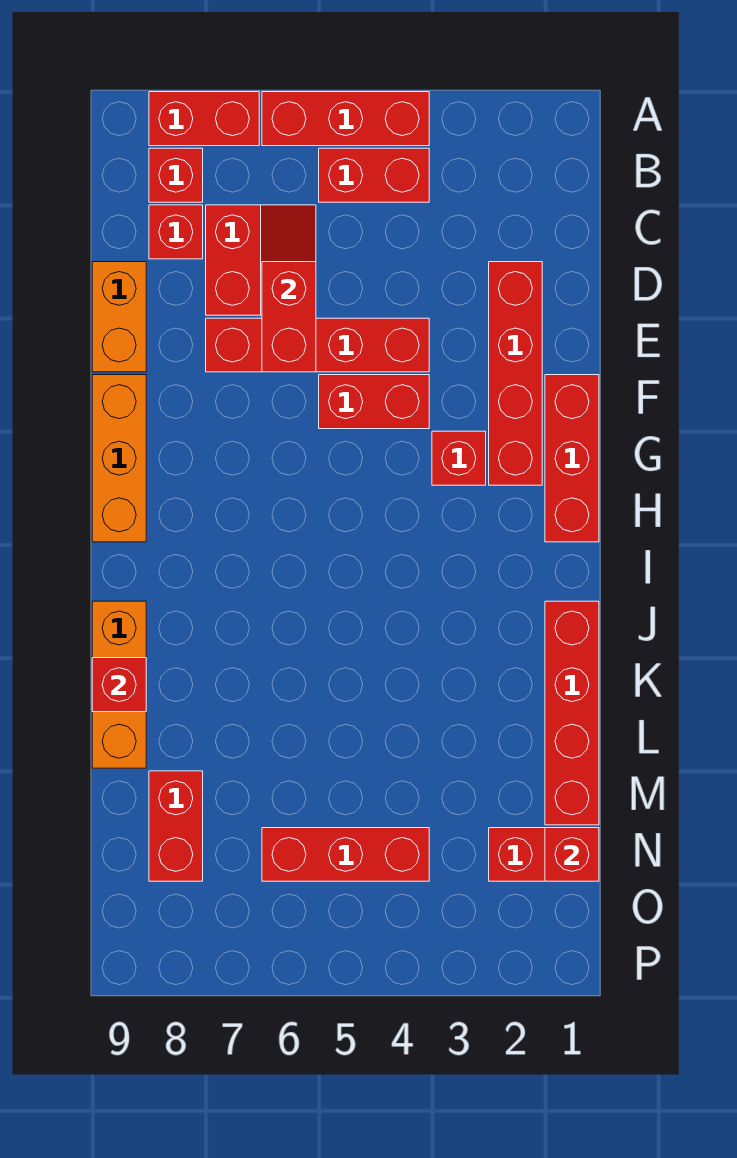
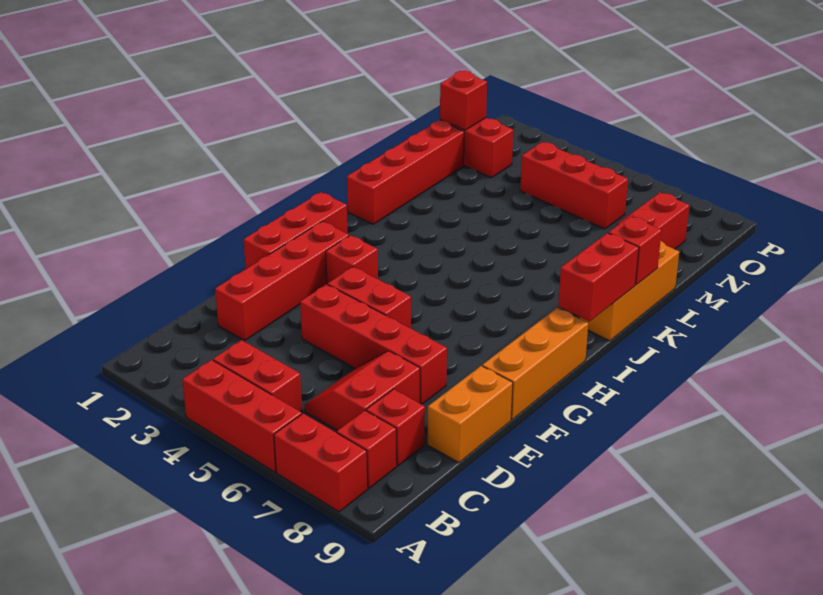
red brick D6:E6 level 2 -> red brick I9:J9 level 2

